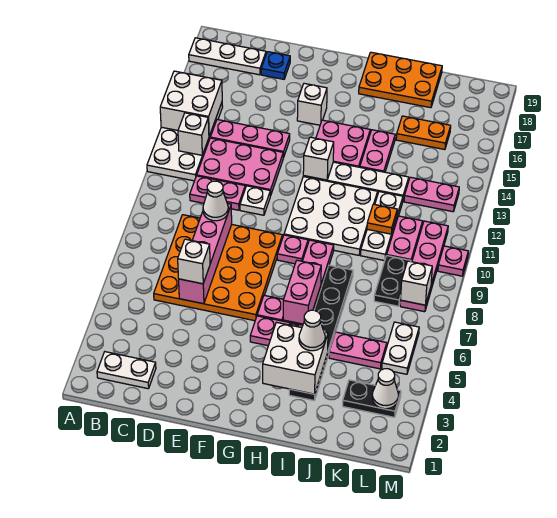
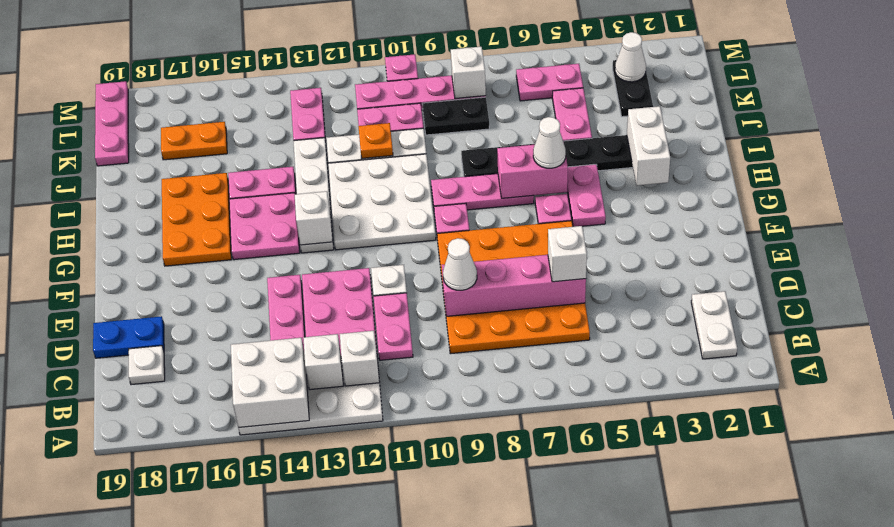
white plate A18:C18 level 1 -> white plate C18 level 1
blue plate D18 level 1 -> blue plate D18:D19 level 1
white brick F16 level 1 -> white brick B12 level 2
white brick H3:I4 level 2 -> white brick H3:I3 level 2
orange plate H18:J19 level 1 -> orange plate G16:I17 level 1
white cone I4 level 3 -> white cone H6 level 3
orange plate J16:K16 level 1 -> orange plate K16:K17 level 1
none -> pink plate K19:M19 level 1
white plate L5:L6 level 1 -> pink plate L5:L6 level 1

